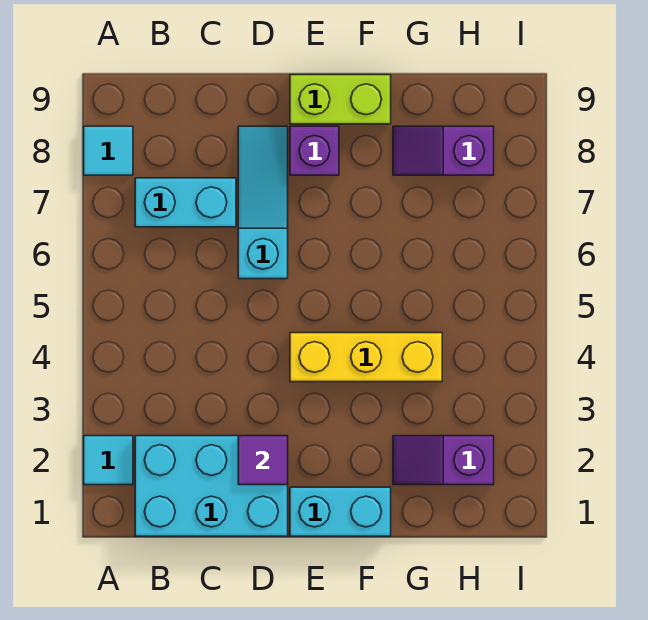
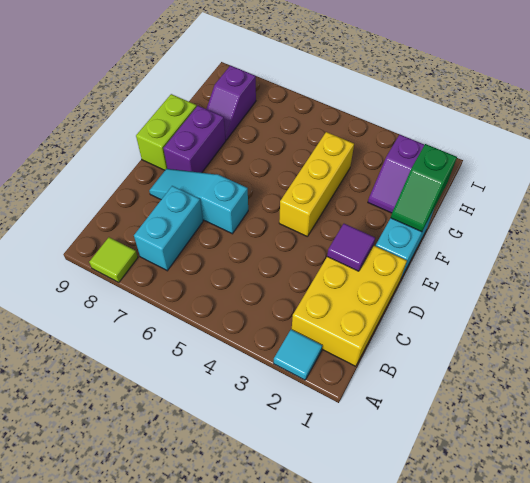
cyan tile A8 level 1 -> lime tile A8 level 1
cyan brick B1:D2 level 1 -> yellow brick B1:D2 level 1
purple brick E8 level 1 -> purple brick E8:F8 level 1
none -> green slope F1:G1 level 2 top G

